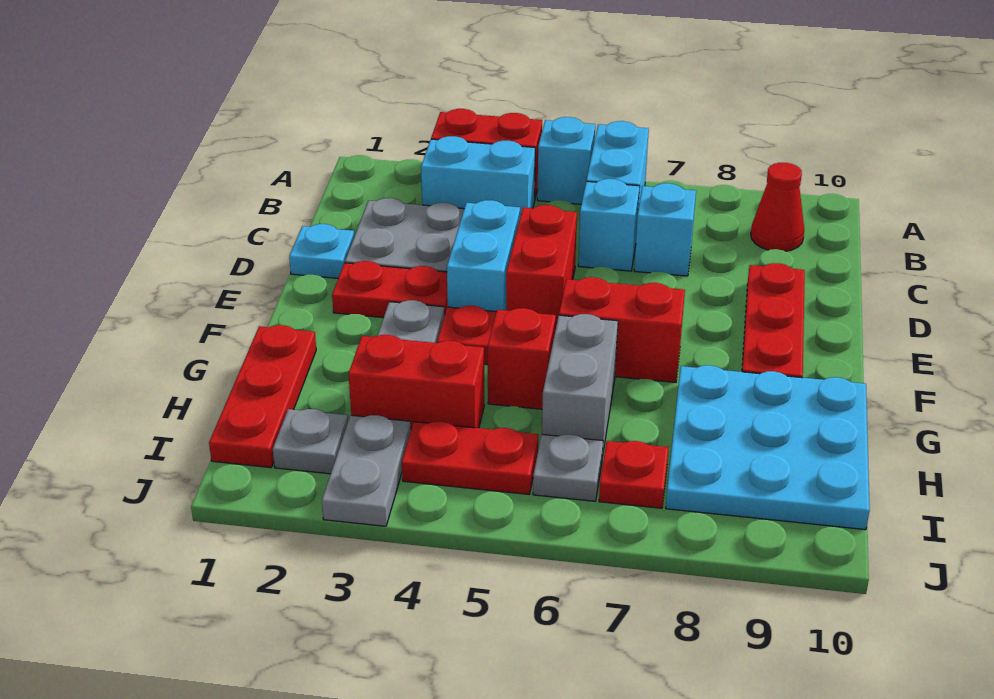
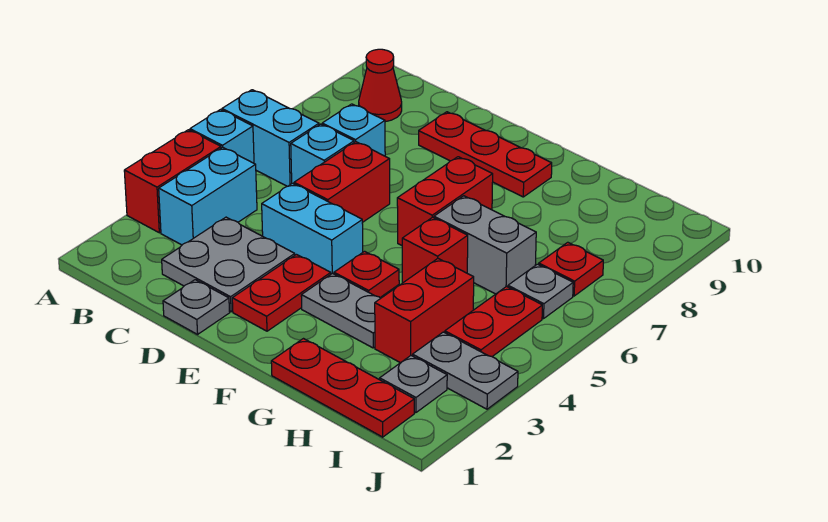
cyan plate D1 level 1 -> grey plate D1 level 1
red brick D5:E5 level 1 -> red brick D5:D6 level 1
cyan plate G8:I10 level 1 -> none

